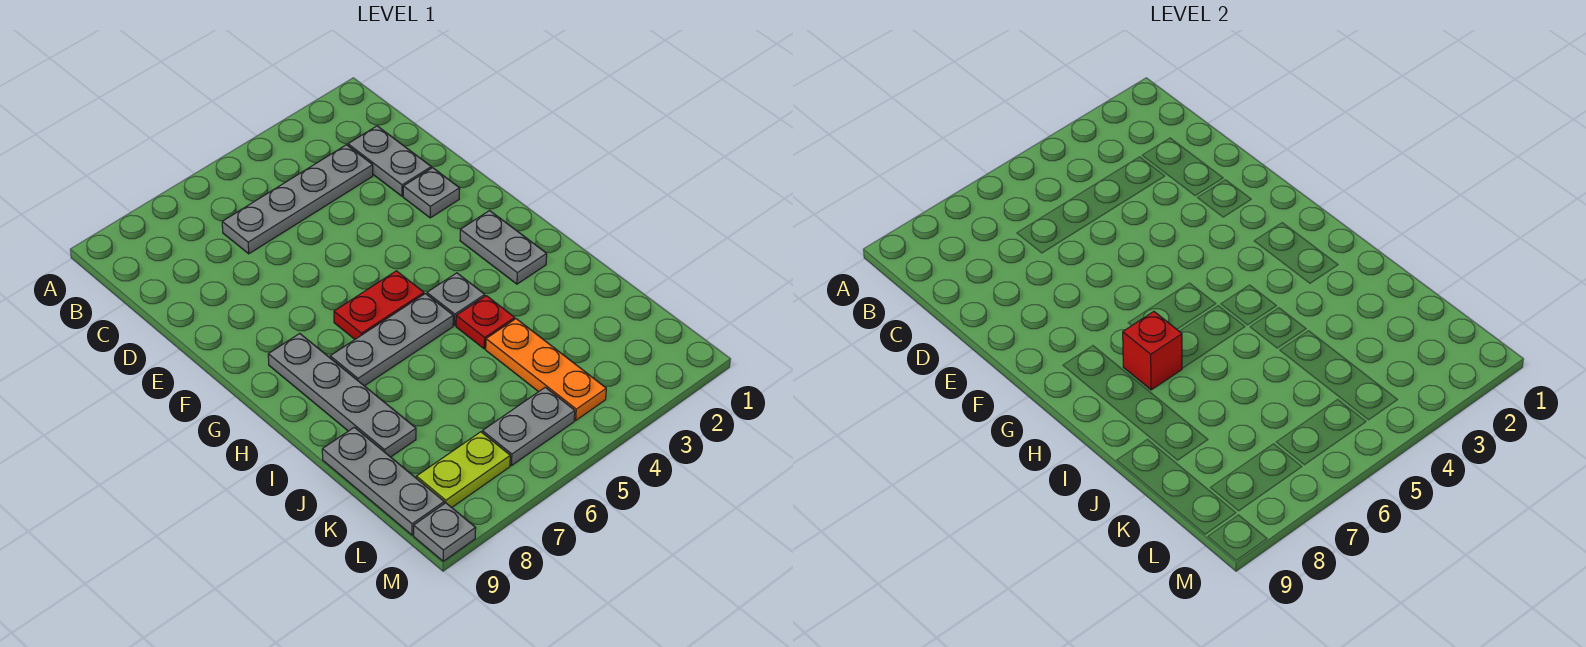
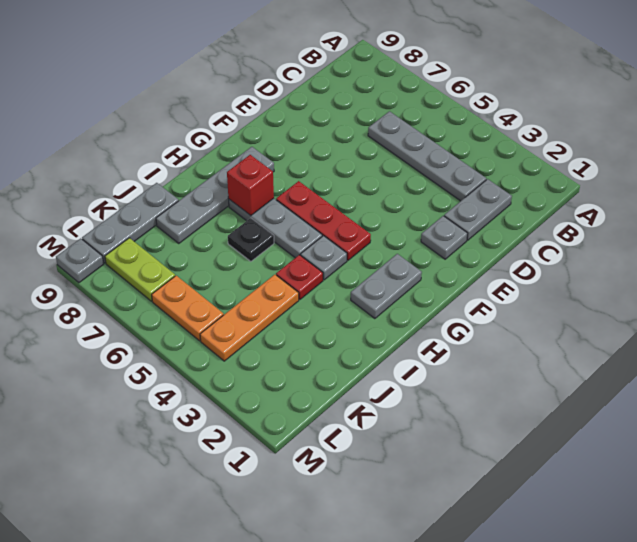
red plate G5:G6 level 1 -> red plate G4:G6 level 1
none -> black plate I6 level 1
grey plate L5:L6 level 1 -> orange plate L5:L6 level 1

